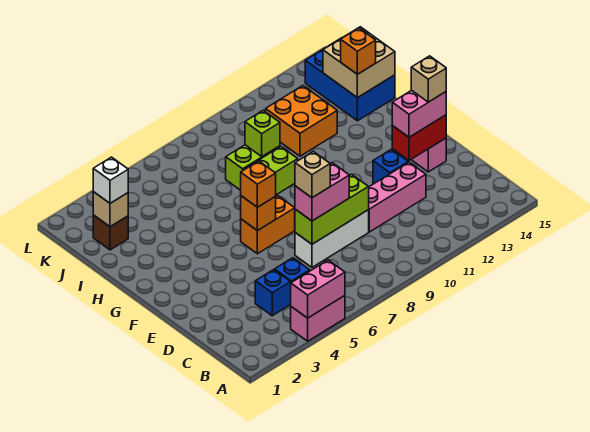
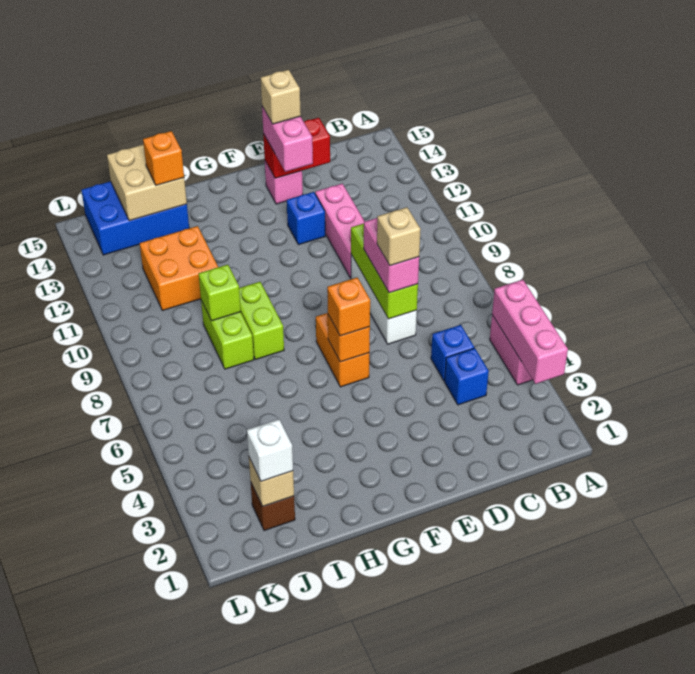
pink brick A4:A5 level 2 -> pink brick A3:A5 level 2
red brick E13:E14 level 2 -> red brick D14:E14 level 2

